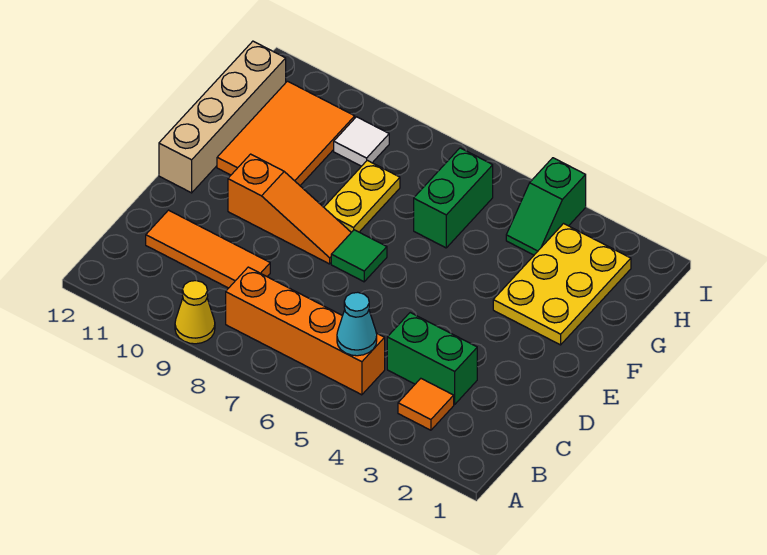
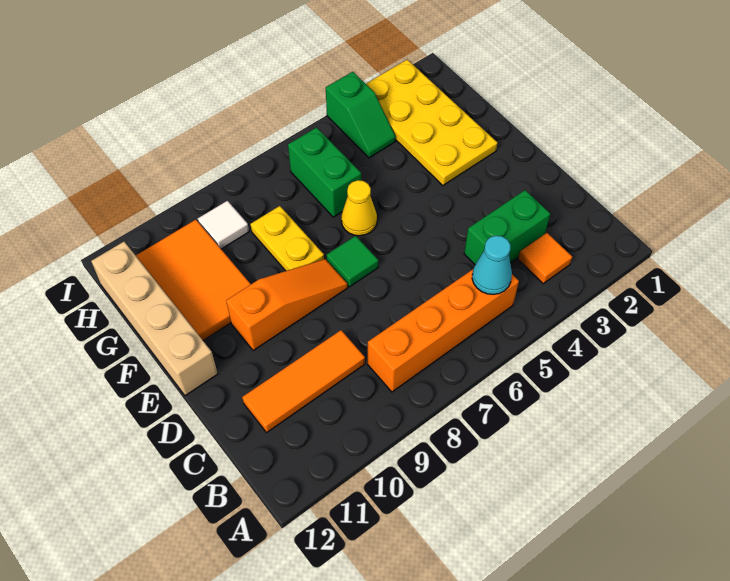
yellow cone A9 level 1 -> yellow cone F6 level 1
yellow plate F2:H3 level 1 -> yellow plate F2:I3 level 1

